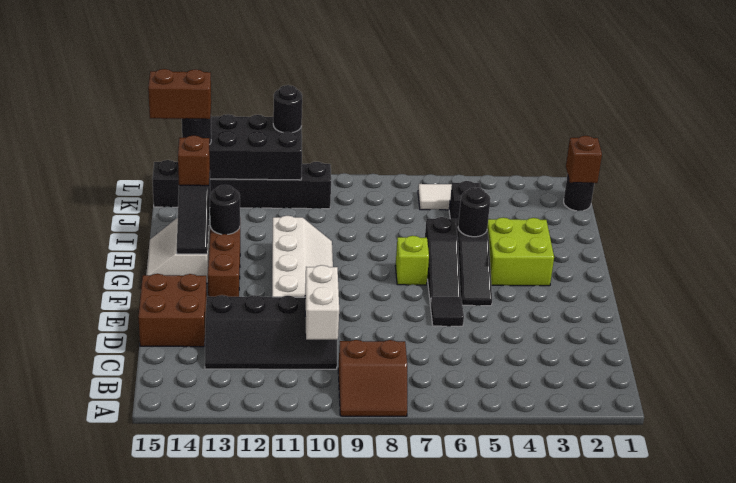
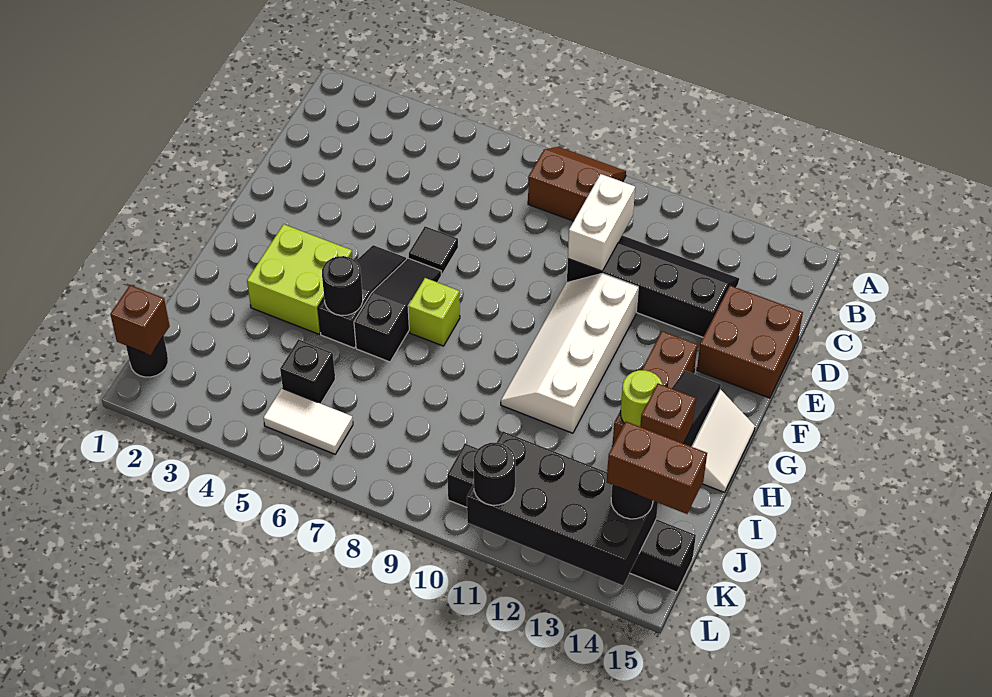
black round brick H13 level 2 -> lime round brick H13 level 2

